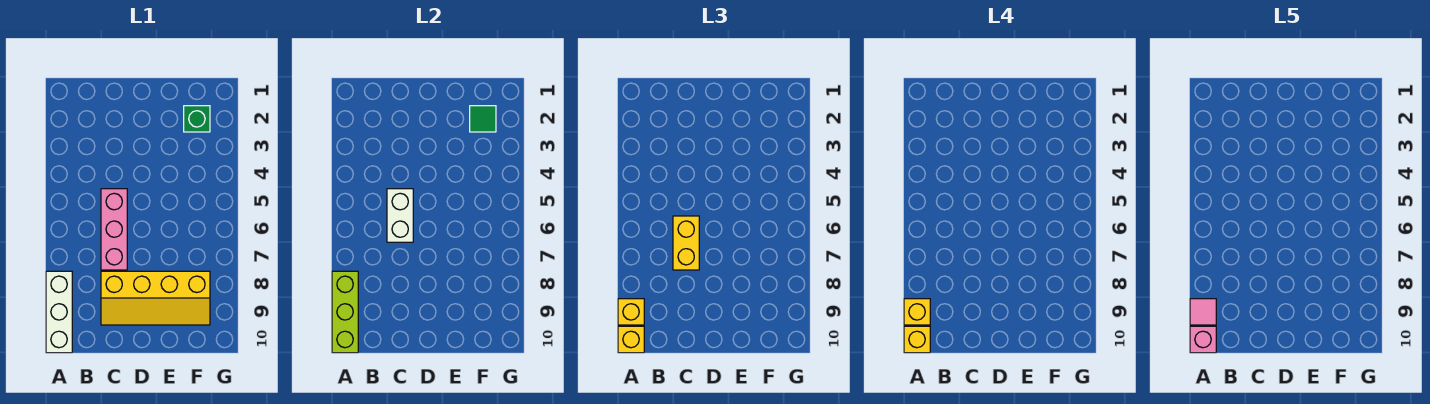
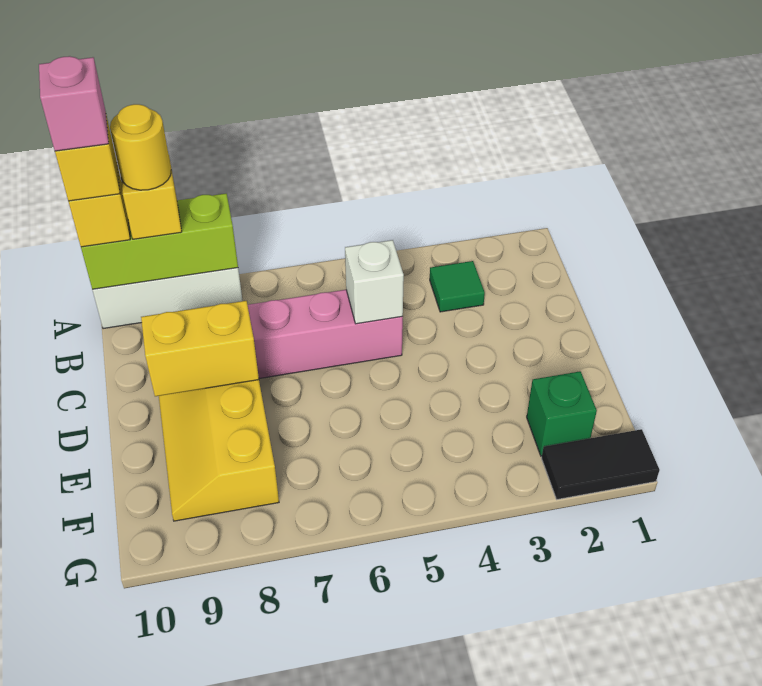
yellow brick A9 level 4 -> yellow round brick A9 level 4
pink tile A9 level 5 -> none
white brick C5:C6 level 2 -> white brick C5 level 2
yellow brick C6:C7 level 3 -> yellow brick D8:D9 level 2
green tile F2 level 2 -> green tile B3 level 1
none -> black tile G1:G2 level 1

